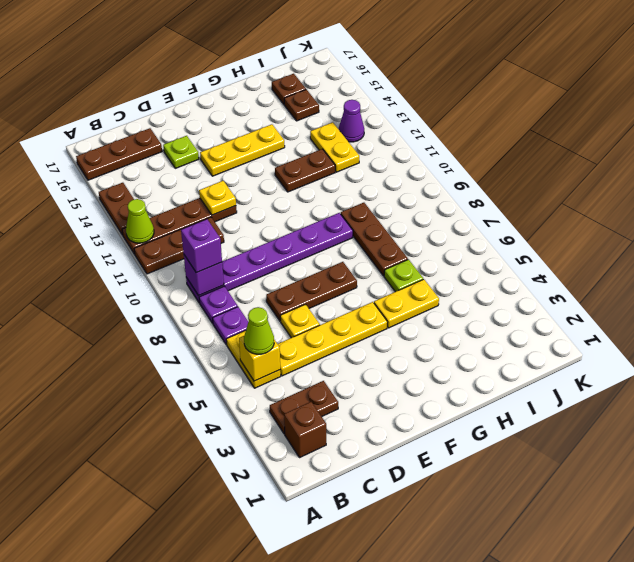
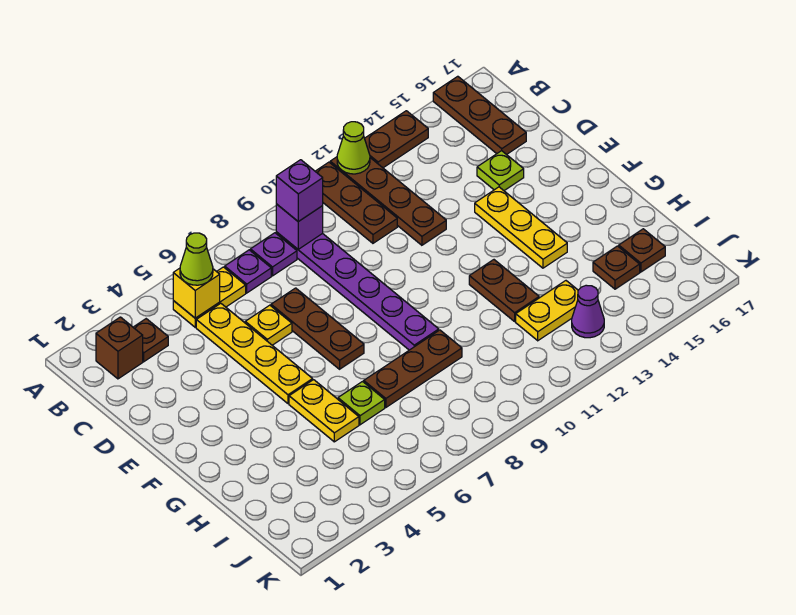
brown plate B3:C3 level 1 -> brown plate B3 level 1
yellow plate D12 level 2 -> none

